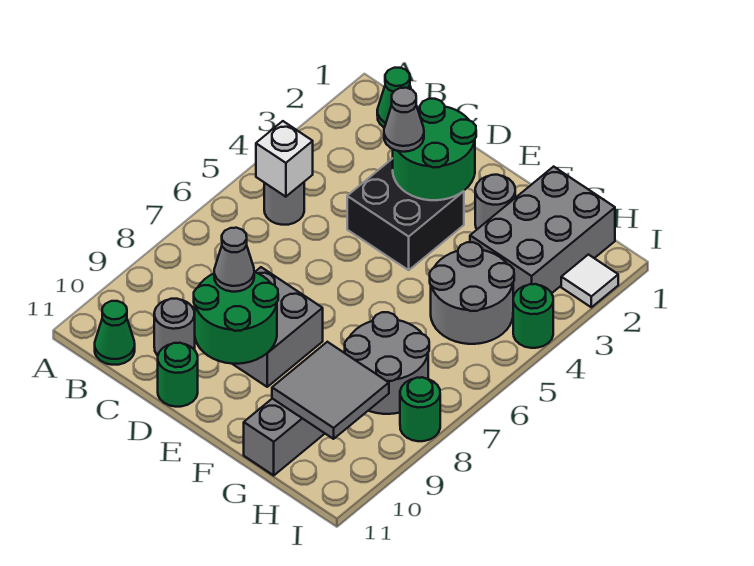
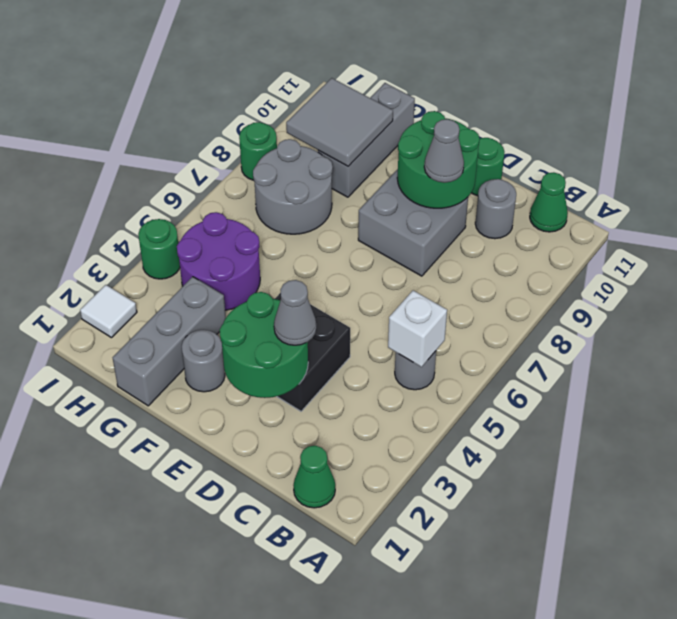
grey brick G1:H3 level 1 -> grey brick G1:G3 level 1
grey round brick G4:H5 level 1 -> purple round brick G4:H5 level 1

